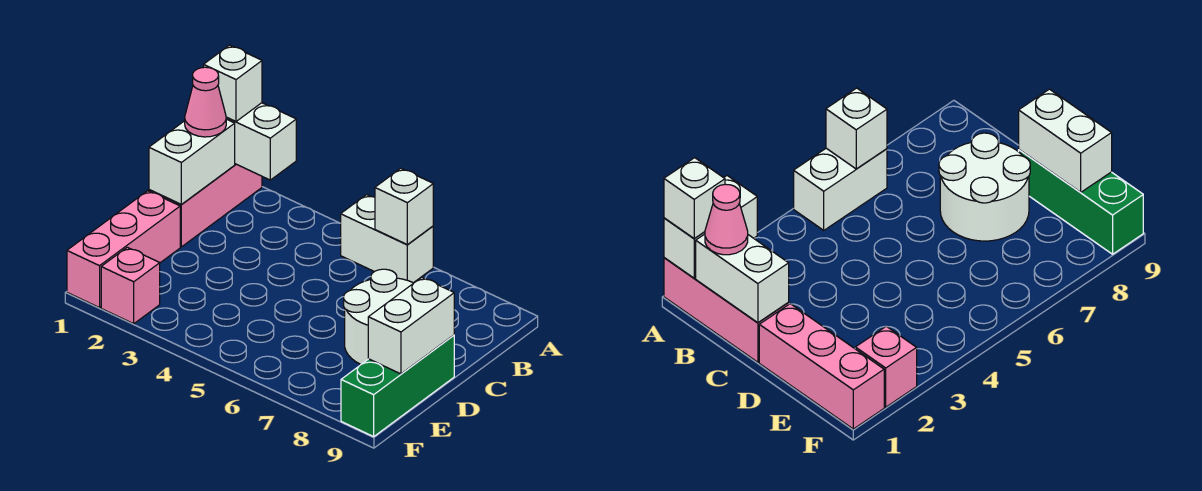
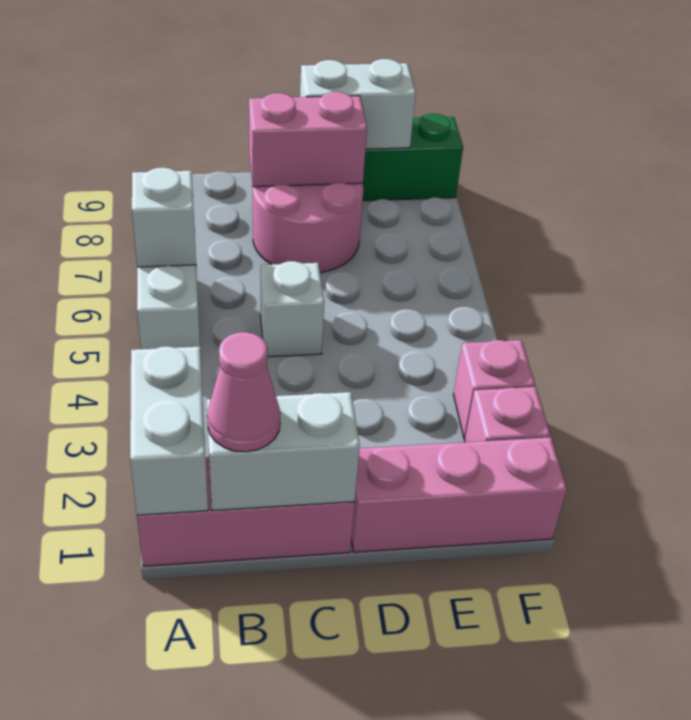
white brick A1 level 3 -> white brick C5 level 1
white round brick C7:D8 level 1 -> pink round brick C7:D8 level 1
none -> pink brick C8:D8 level 2
none -> pink brick F3 level 1

